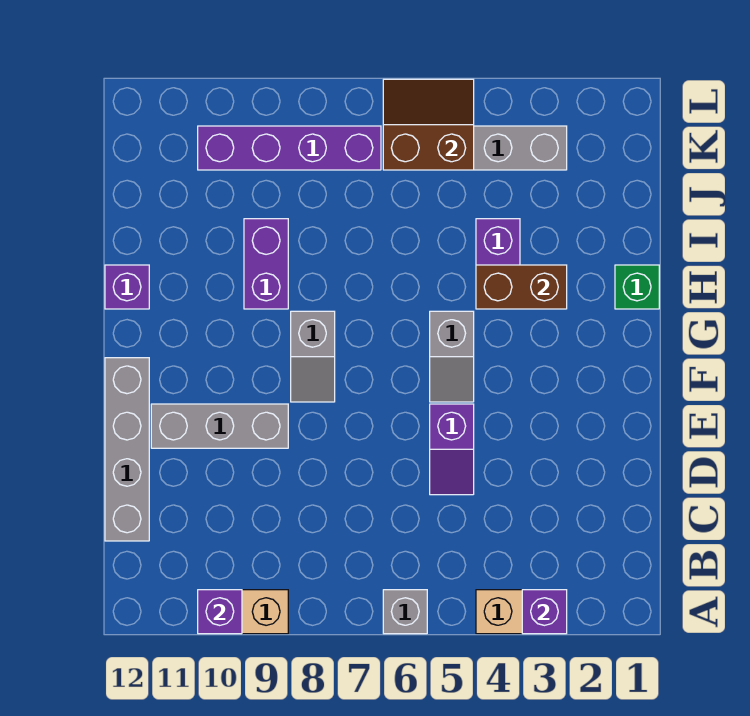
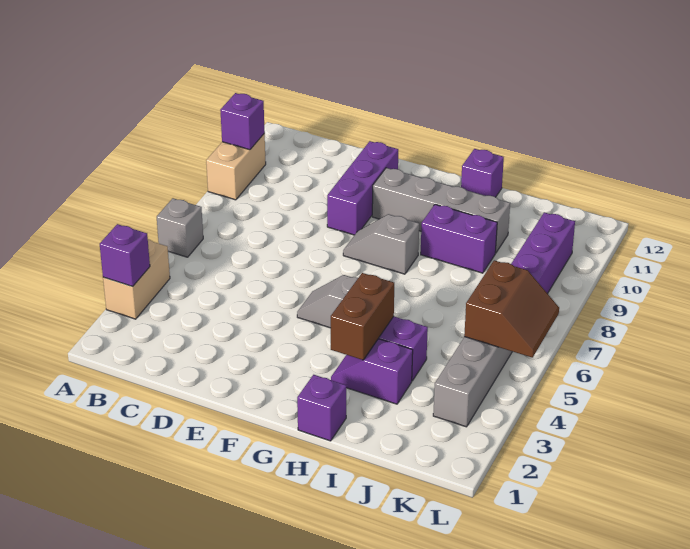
grey brick C12:F12 level 1 -> grey brick F10:I10 level 1
purple slope D5:E5 level 1 top E -> purple slope H3:I3 level 1 top I
grey brick E9:E11 level 1 -> purple brick E9:E11 level 1
green brick H1 level 1 -> purple brick H1 level 1

